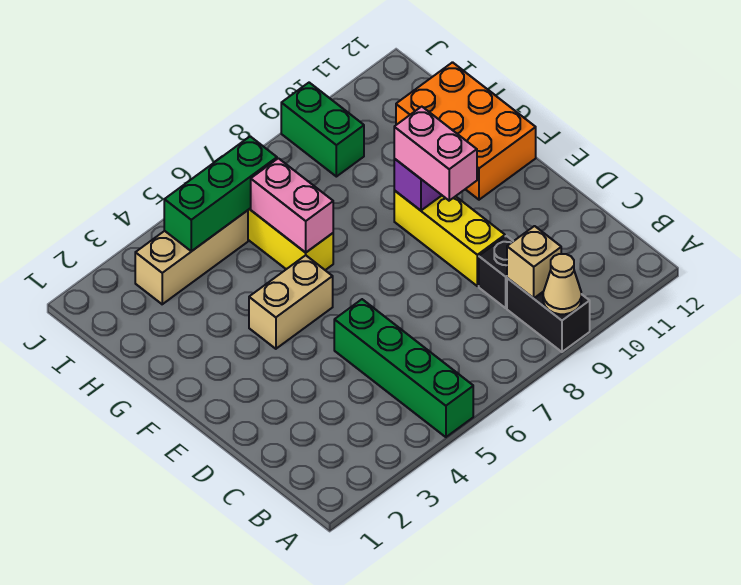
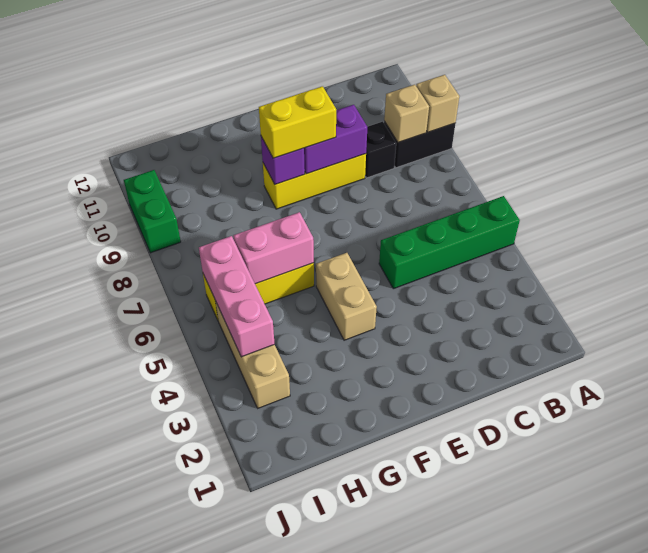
tan cone A9 level 2 -> tan brick A9 level 2
none -> purple brick D9:E9 level 2
pink brick E9:F9 level 3 -> yellow brick E9:F9 level 3
orange brick F11:H12 level 1 -> none
green brick I4:I6 level 2 -> pink brick I4:I6 level 2
green brick I9:J9 level 1 -> green brick J9:J10 level 1

